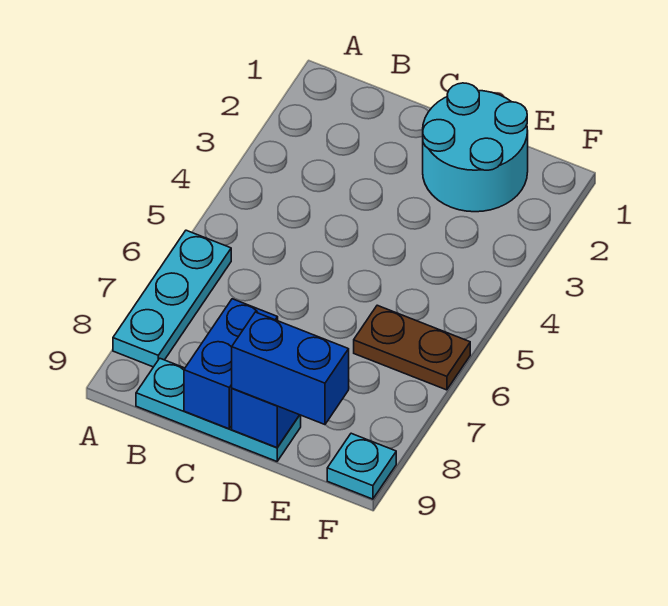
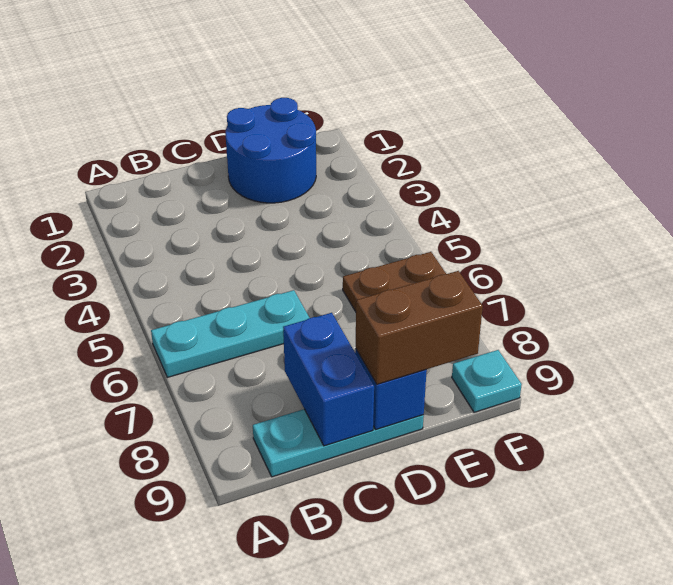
cyan plate A6:A8 level 1 -> cyan plate A6:C6 level 1
cyan round brick D1:E2 level 1 -> blue round brick D1:E2 level 1
blue brick D9:E9 level 3 -> brown brick D9:E9 level 3

